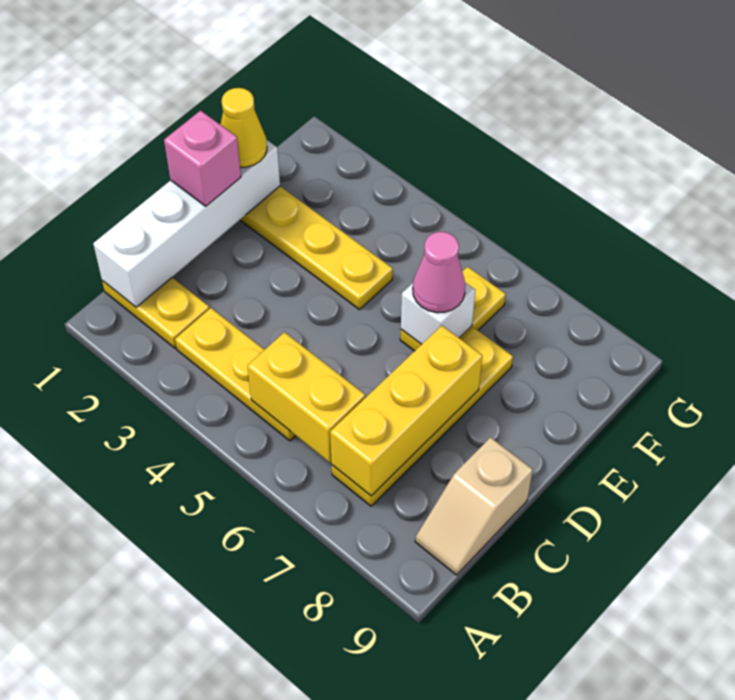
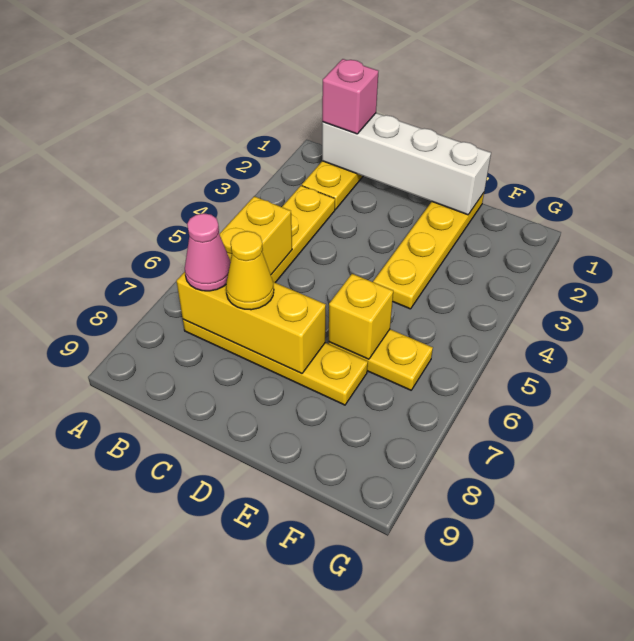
tan slope B9:C9 level 1 top C -> none
pink brick D1 level 3 -> pink brick B1 level 3
yellow cone E1 level 3 -> yellow cone C7 level 3
white brick E6 level 2 -> yellow brick E6 level 2
pink cone E6 level 3 -> pink cone B7 level 3

